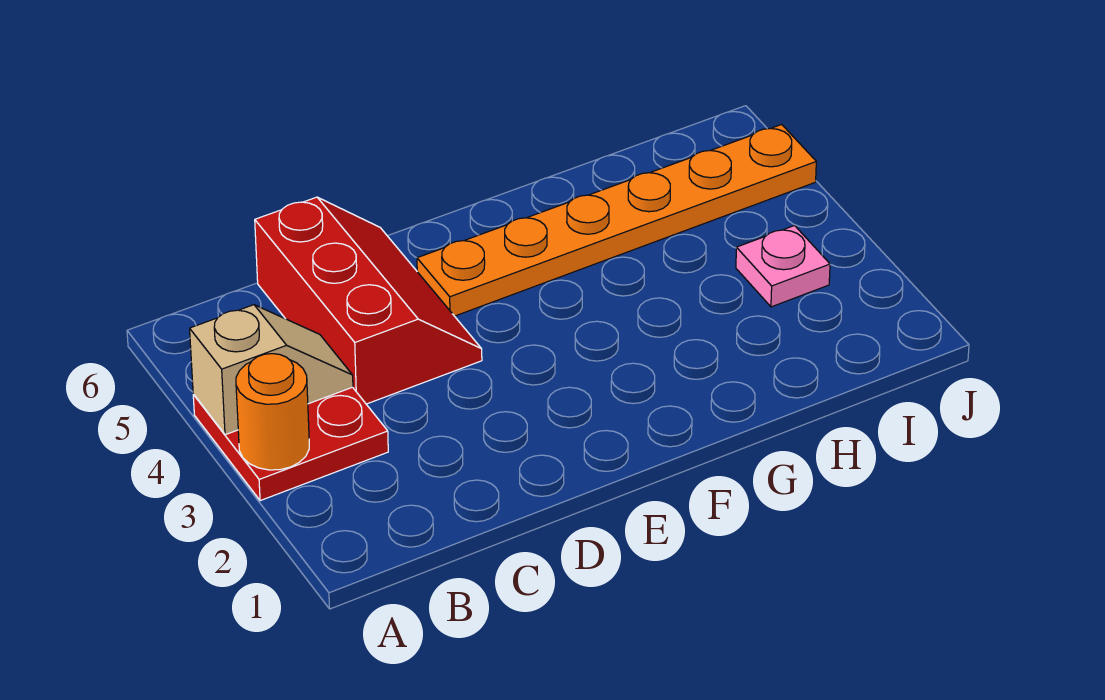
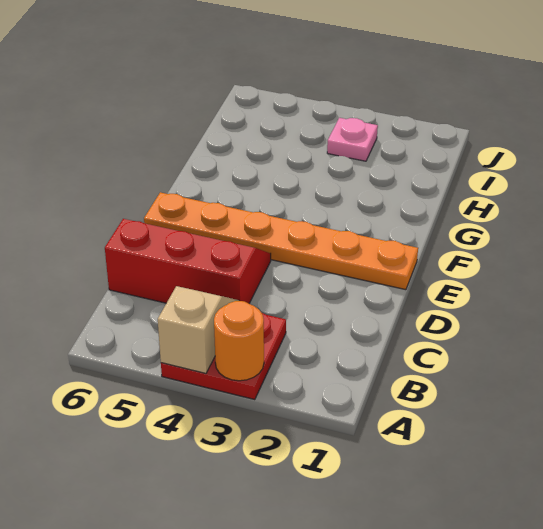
orange plate E5:J5 level 1 -> orange plate E1:E6 level 1

